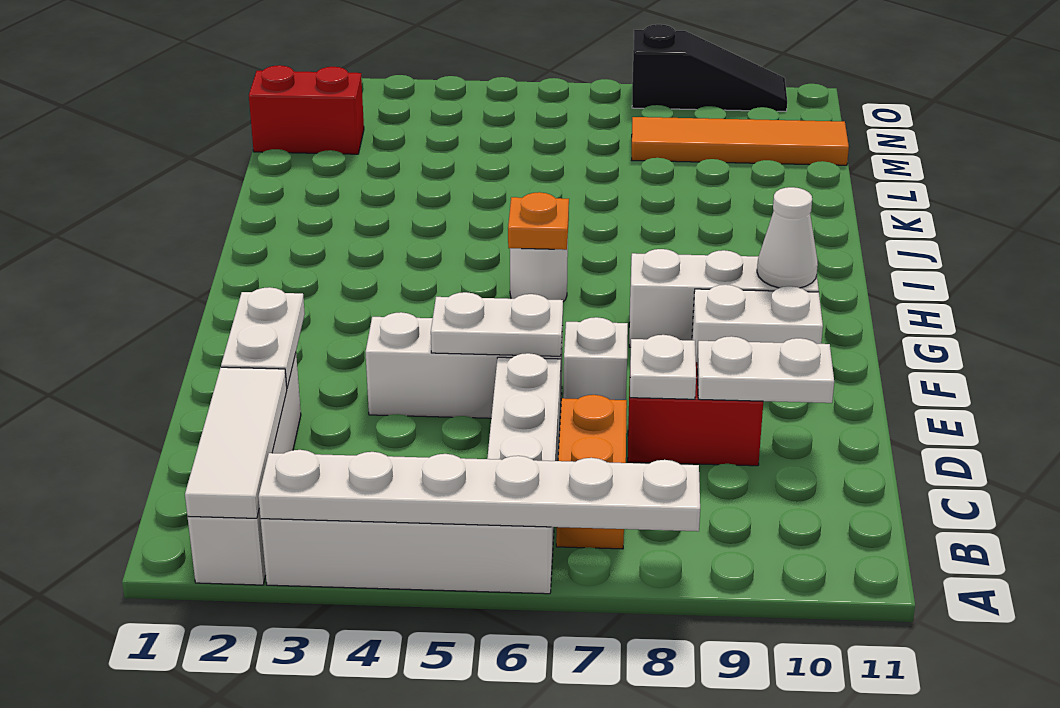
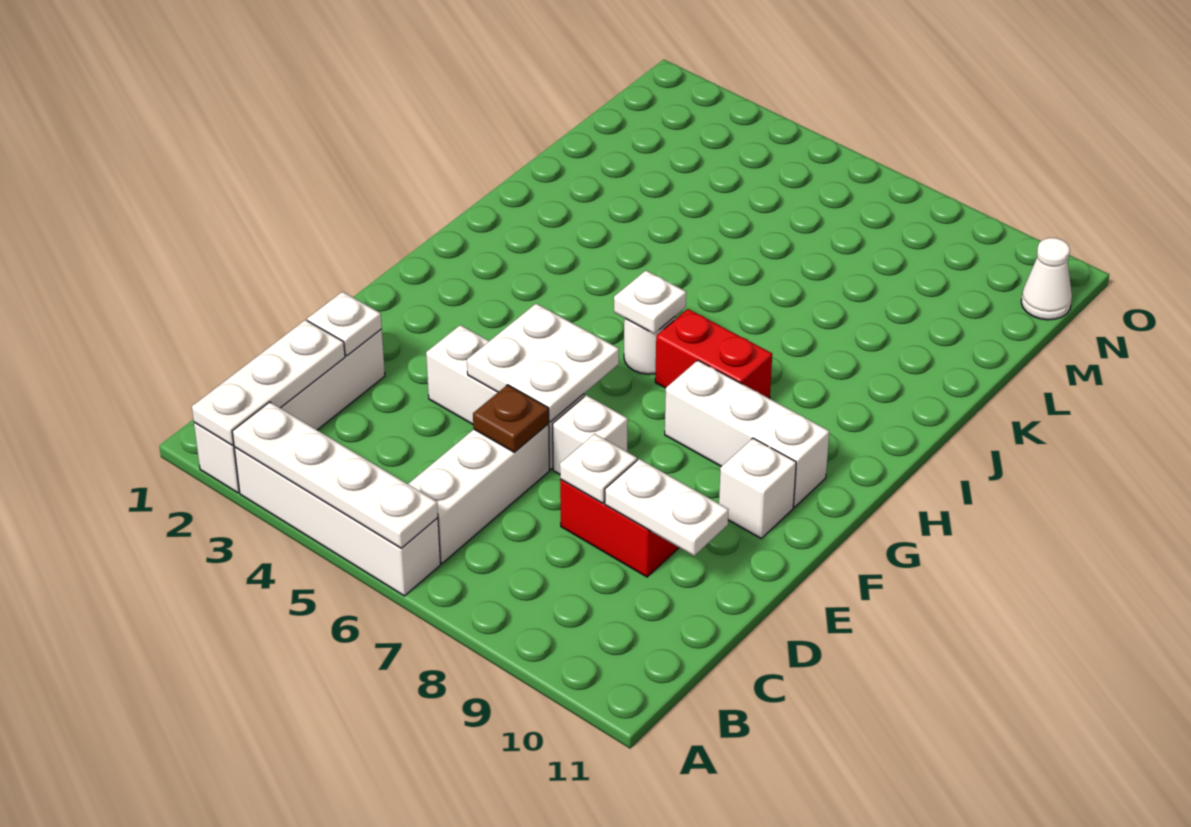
white tile A2:C2 level 2 -> white plate A2:C2 level 2
white plate A3:A8 level 2 -> white plate A3:A6 level 2
orange brick B7:C7 level 1 -> none
white plate D2:E2 level 2 -> white plate D2 level 2
none -> brown plate D6 level 2
white plate E5:E6 level 2 -> white plate E5:F6 level 2
white brick F9:F10 level 1 -> white brick F10 level 1
white cone G10 level 2 -> white cone N11 level 1
orange plate H6 level 2 -> white plate H6 level 2
red brick M1:M2 level 1 -> red brick H7:H8 level 1
orange tile M8:M11 level 1 -> none
black slope O8:O10 level 1 top 8 -> none

